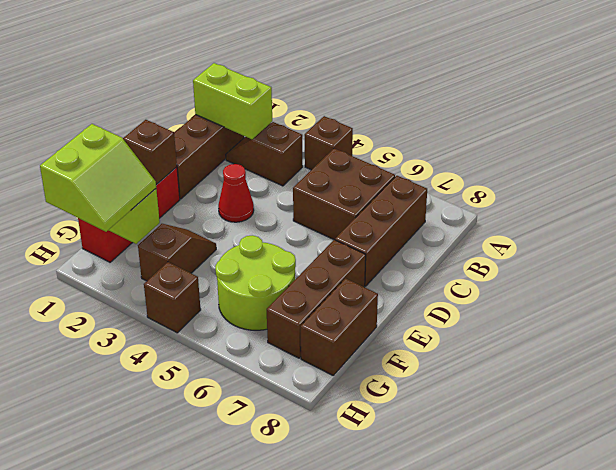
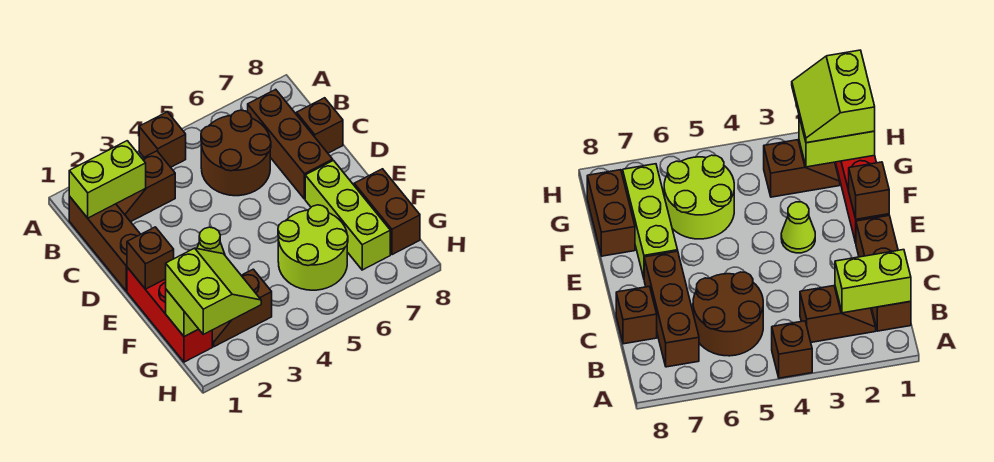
brown brick B5:C6 level 1 -> brown round brick B5:C6 level 1
red cone D3 level 1 -> none
none -> lime cone E3 level 1
brown brick E7:G7 level 1 -> lime brick E7:G7 level 1
brown slope F3:G3 level 1 top G -> brown slope G2:G3 level 1 top 3
brown brick H4 level 1 -> brown brick C8 level 1

